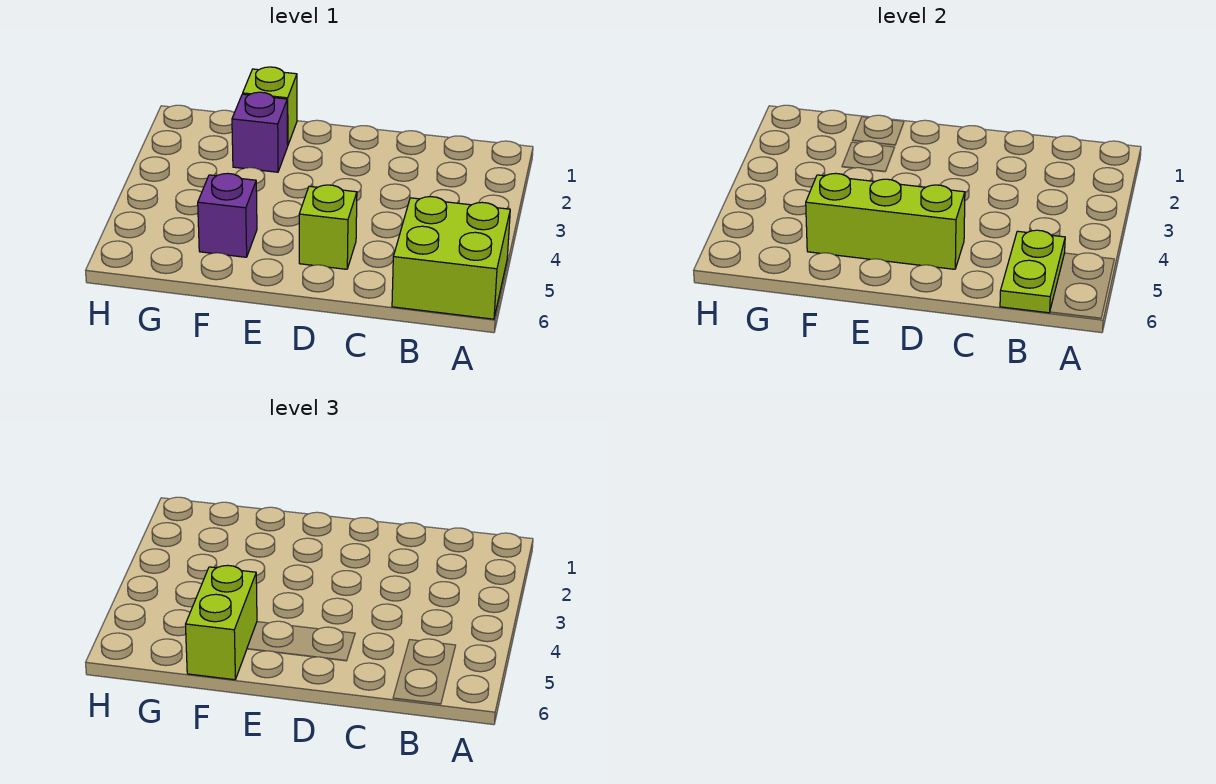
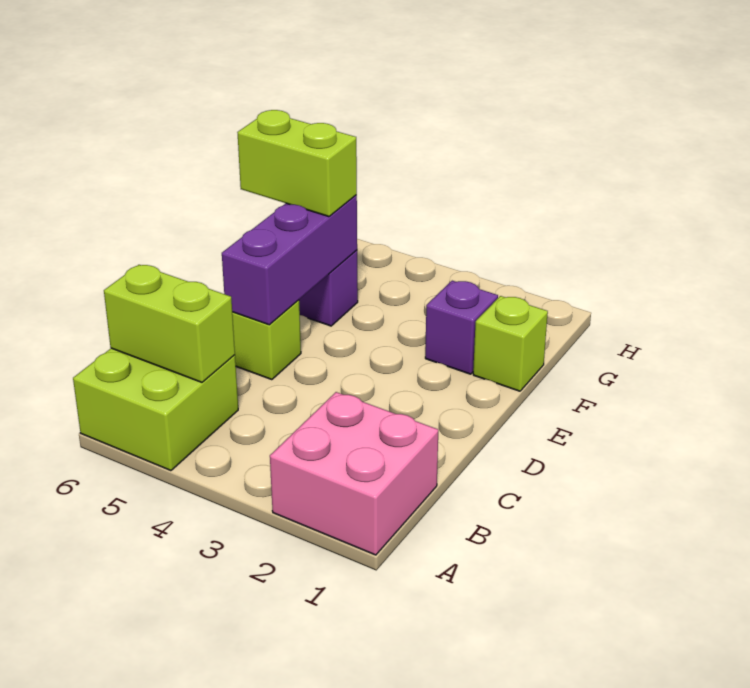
none -> pink brick A1:B2 level 1
lime plate B5:B6 level 2 -> lime brick B5:B6 level 2
lime brick D5:F5 level 2 -> purple brick D5:F5 level 2

